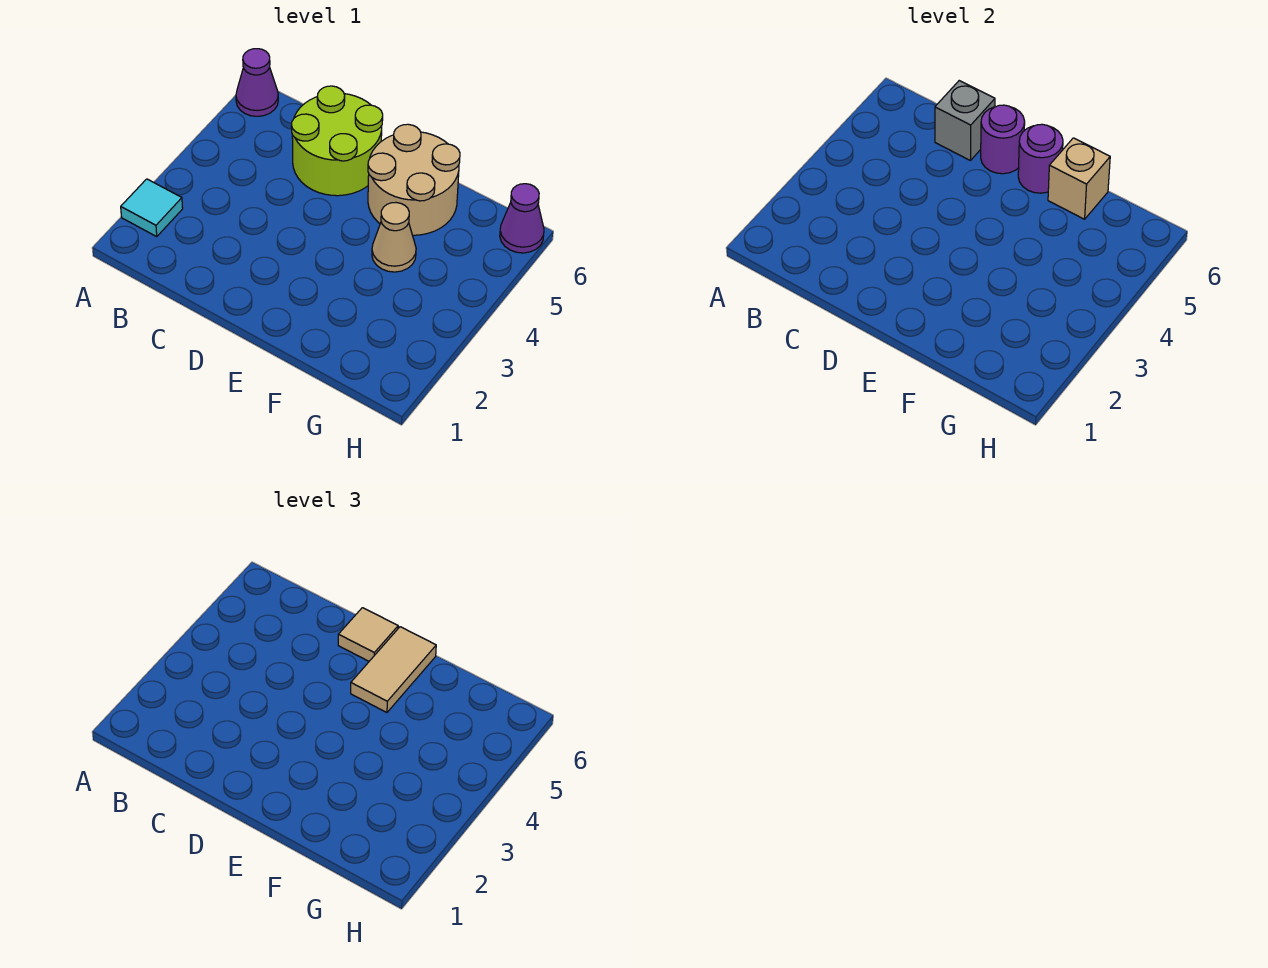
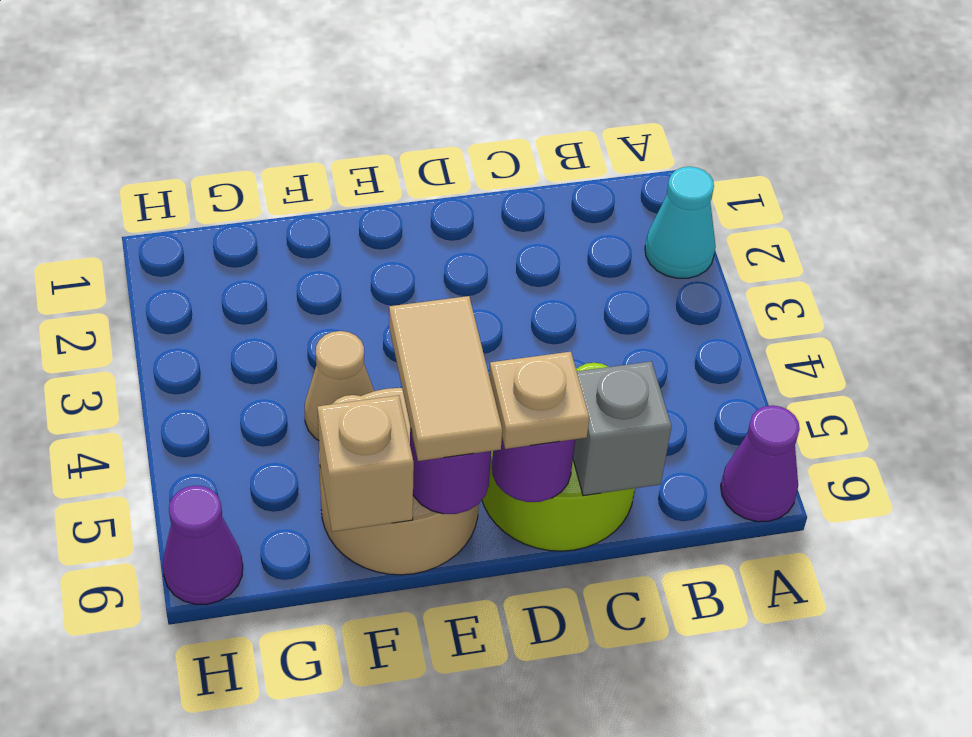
cyan tile A2 level 1 -> cyan cone A2 level 1
tan tile D6 level 3 -> tan plate D6 level 3

